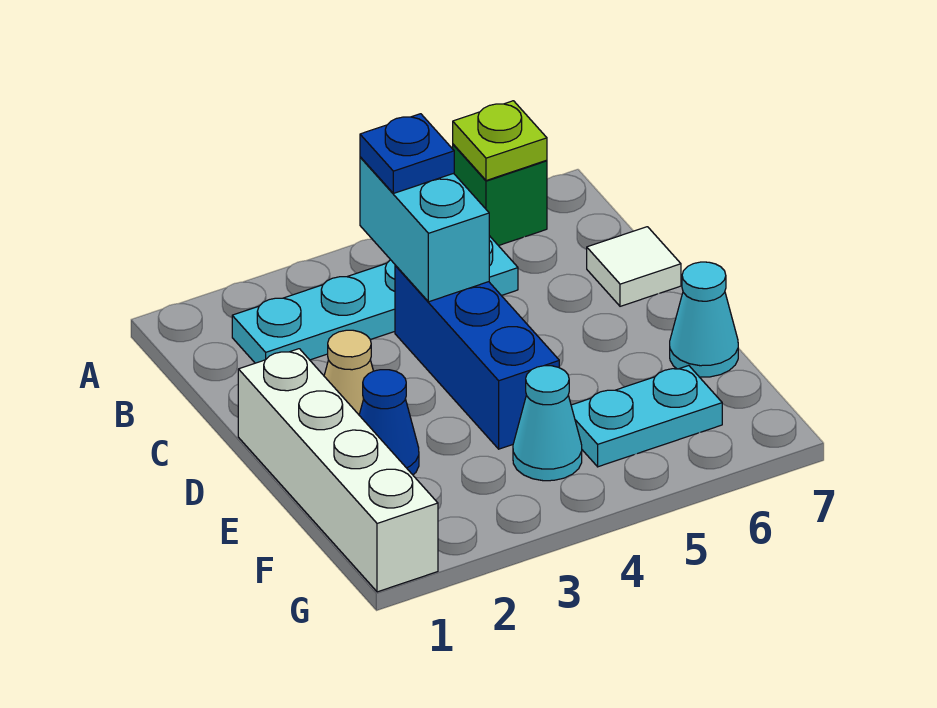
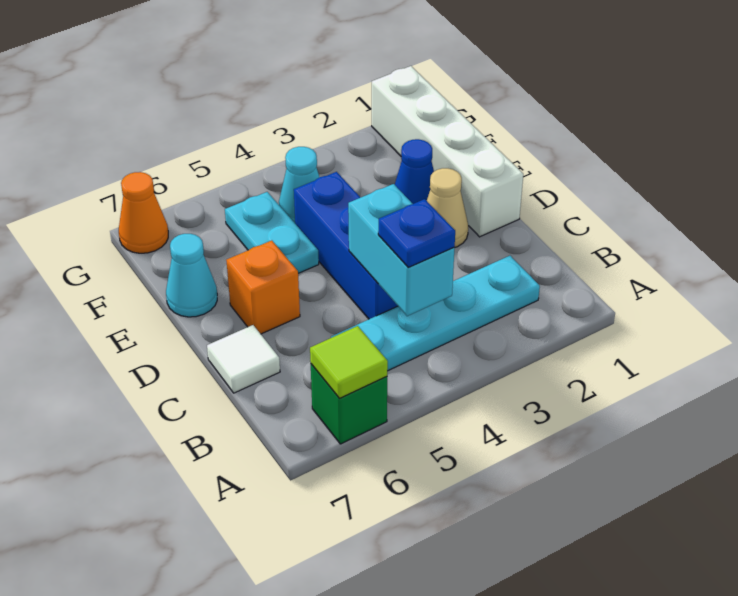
lime plate A6 level 2 -> lime tile A6 level 2
none -> orange brick D6 level 1
cyan plate F5:F6 level 1 -> cyan plate E5:F5 level 1
none -> orange cone G7 level 1

